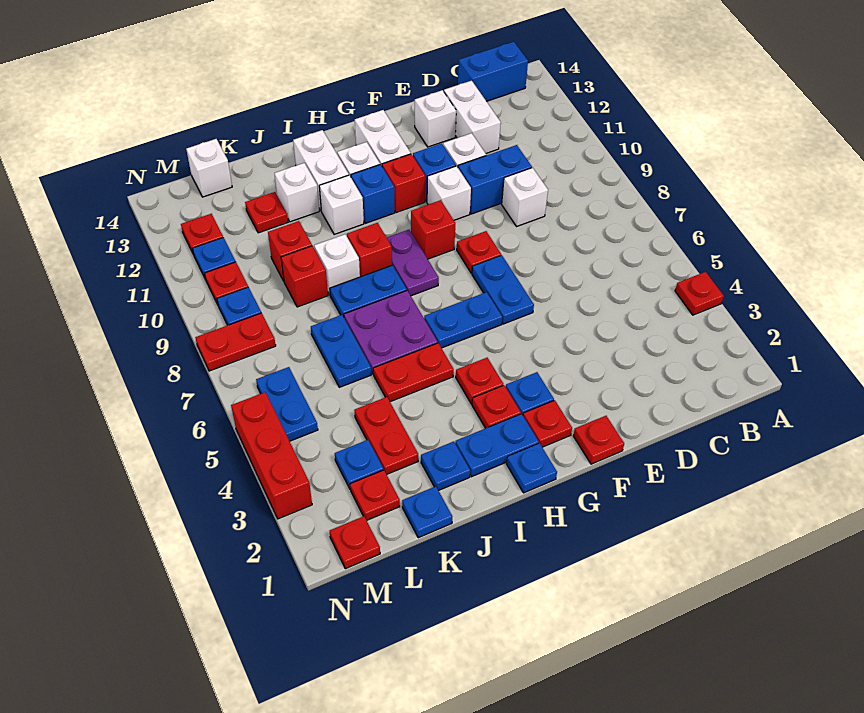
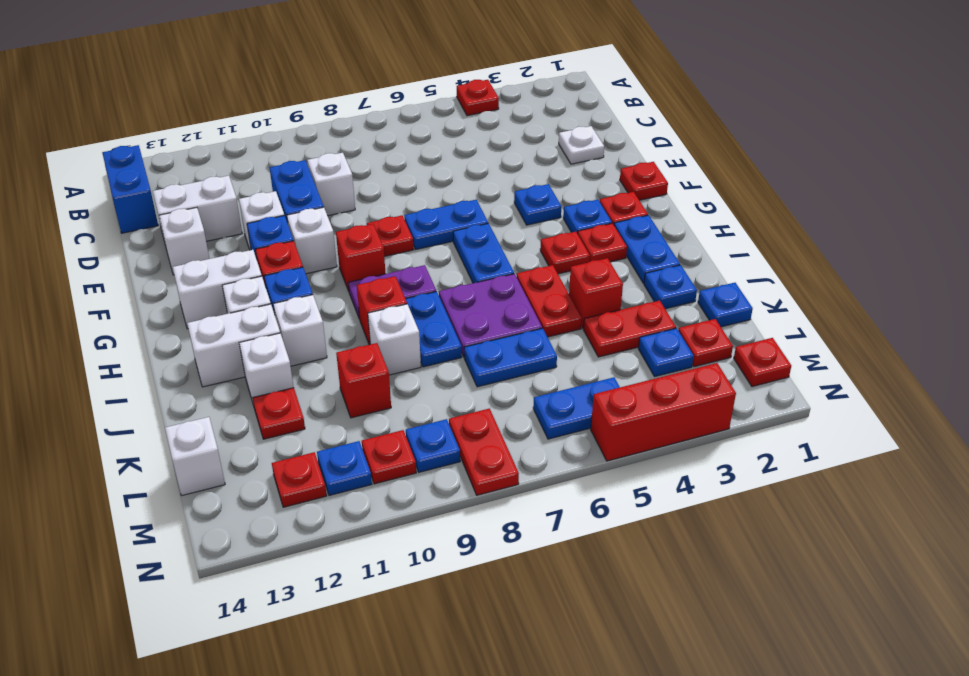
none -> white plate D2 level 1
blue plate H1 level 1 -> blue plate F4 level 1
red brick K9 level 1 -> red brick J4 level 1

